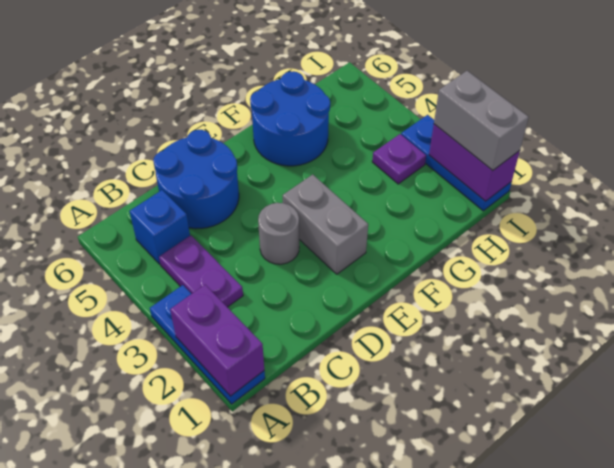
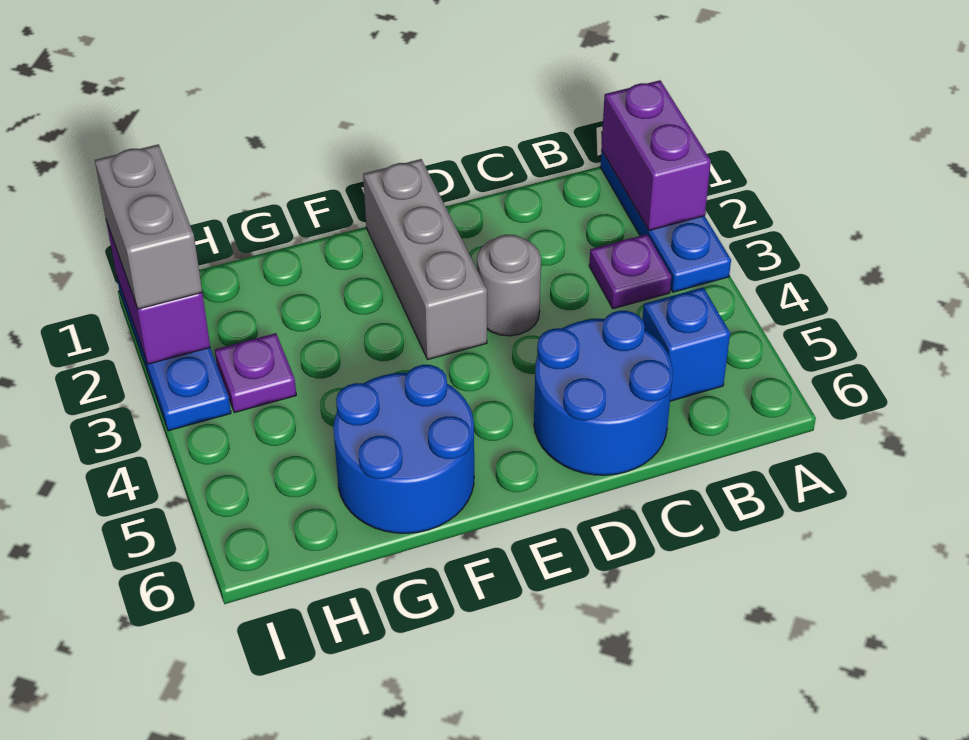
purple plate B3:B4 level 1 -> purple plate B3 level 1
grey brick E2:E3 level 1 -> grey brick E1:E3 level 1

